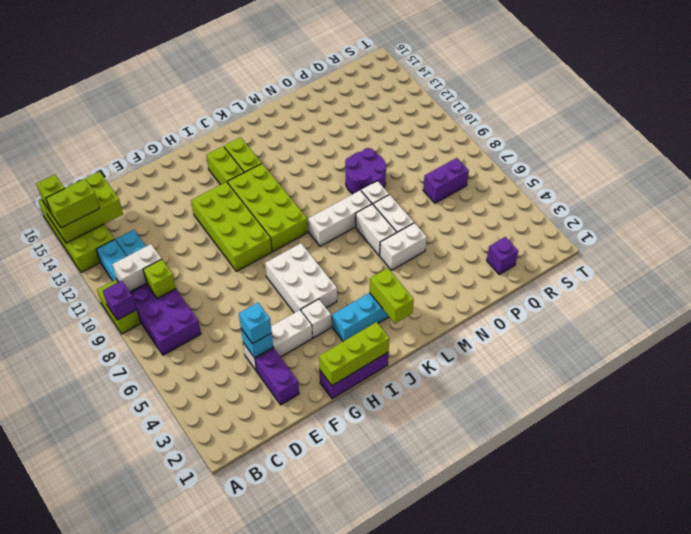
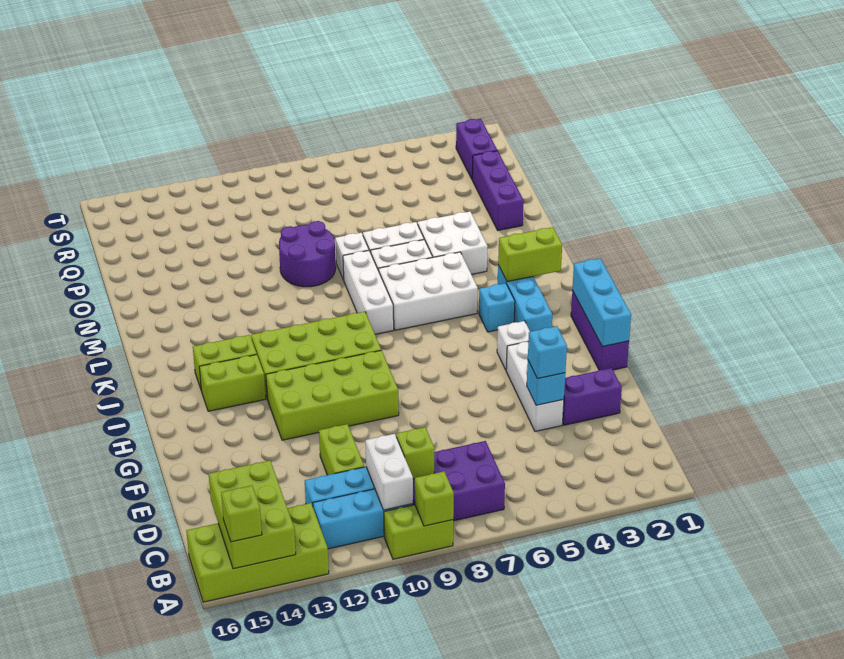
purple brick A9 level 2 -> lime brick A9 level 2
lime brick A14:B14 level 3 -> lime brick D11:E11 level 1
lime brick G1:I1 level 2 -> cyan brick G1:I1 level 2
white brick H5:I7 level 1 -> white brick K5:L7 level 1
none -> cyan brick J4 level 1
white brick M5:N5 level 1 -> white brick M4:N5 level 1
purple brick Q2 level 1 -> purple brick O2:Q2 level 1
purple brick Q7:R7 level 1 -> purple brick R2:S2 level 1

